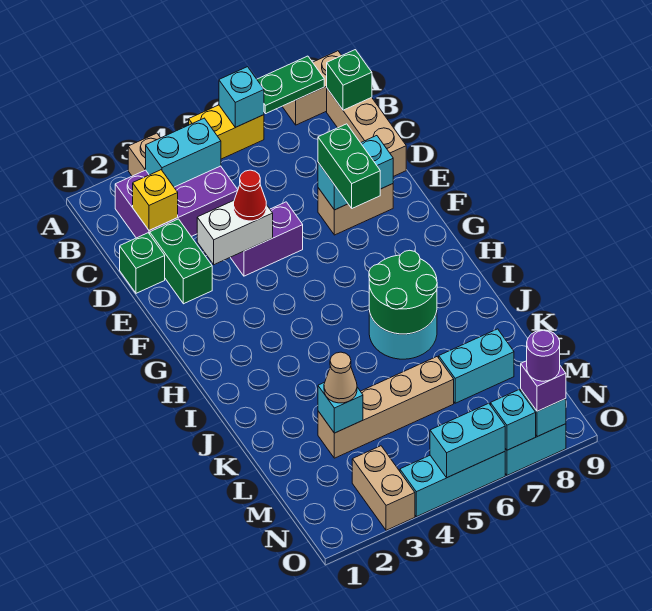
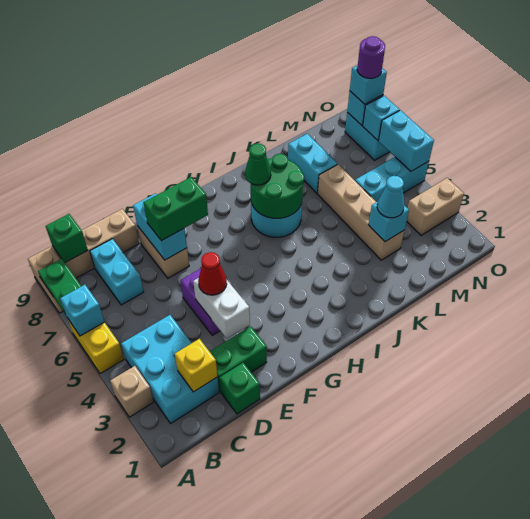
purple brick B2:C4 level 1 -> cyan brick B2:C4 level 1
cyan brick B3:B4 level 2 -> cyan brick C7:C8 level 1
none -> green cone I7 level 3
tan cone L3 level 3 -> cyan cone L3 level 3
cyan brick O4:O6 level 1 -> cyan brick M5:O5 level 1
purple brick O8 level 3 -> cyan brick O8 level 3

